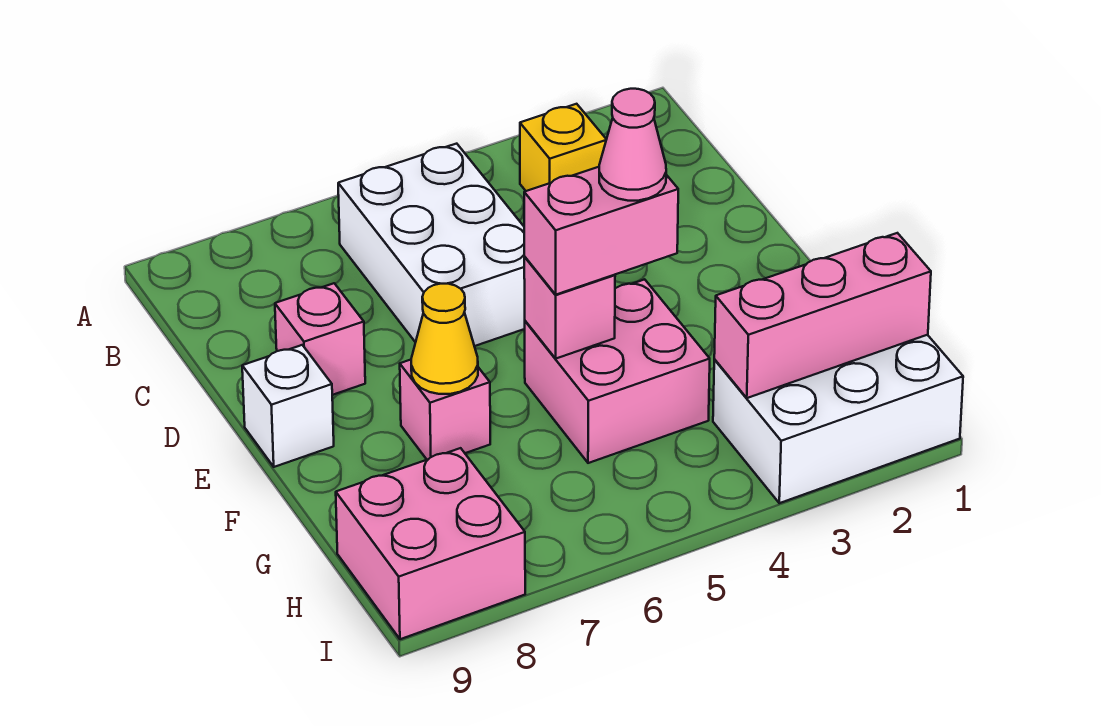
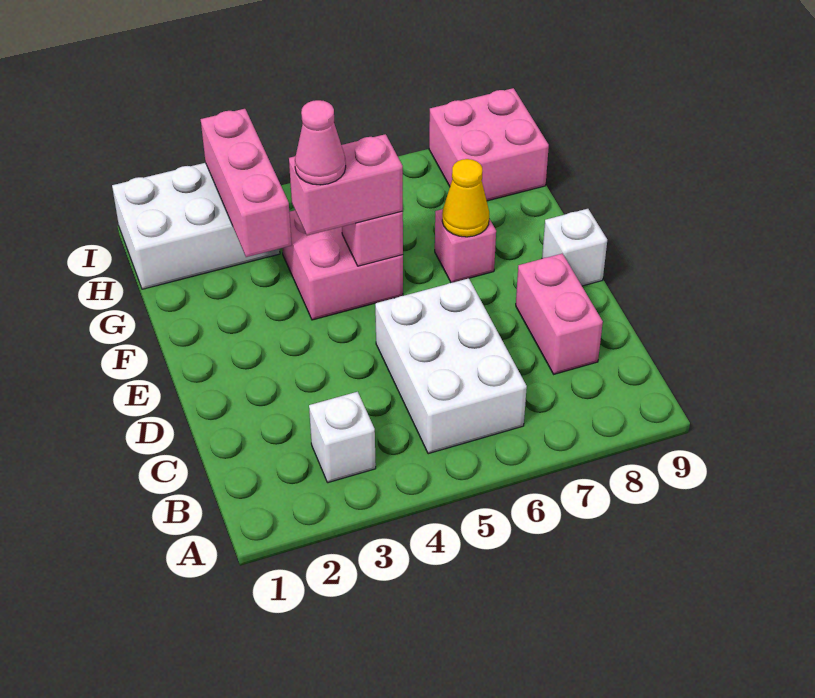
yellow brick B3 level 1 -> white brick B3 level 1
pink brick D8 level 1 -> pink brick C8:D8 level 1
pink brick H1:H3 level 2 -> pink brick G3:I3 level 2

